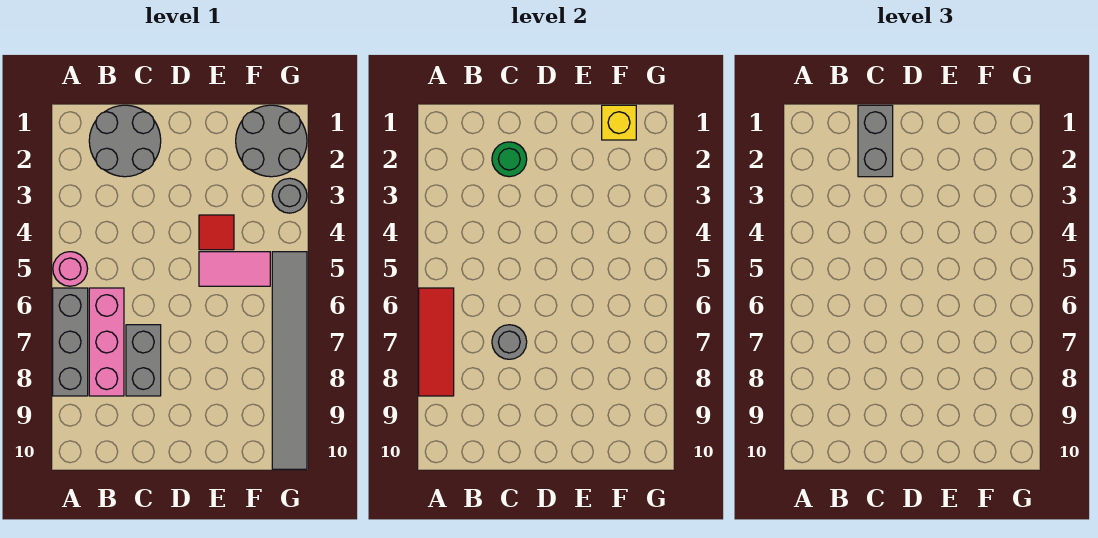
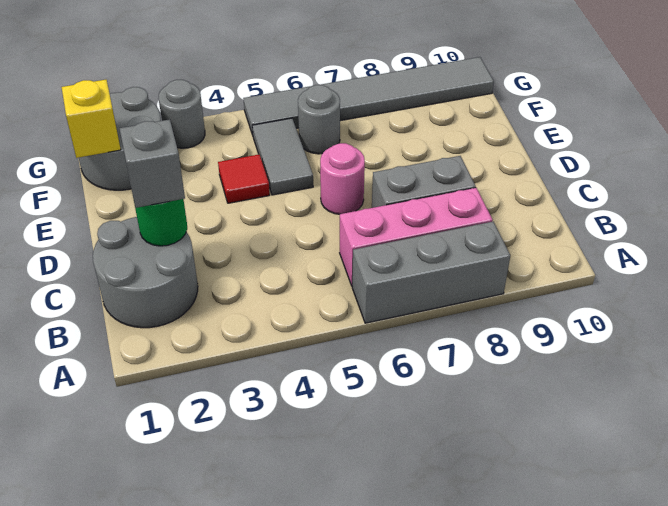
pink round brick A5 level 1 -> pink round brick D6 level 1
red tile A6:A8 level 2 -> none
grey brick C1:C2 level 3 -> grey brick C2 level 3
grey round brick C7 level 2 -> grey round brick F6 level 1
pink tile E5:F5 level 1 -> grey tile E5:F5 level 1

